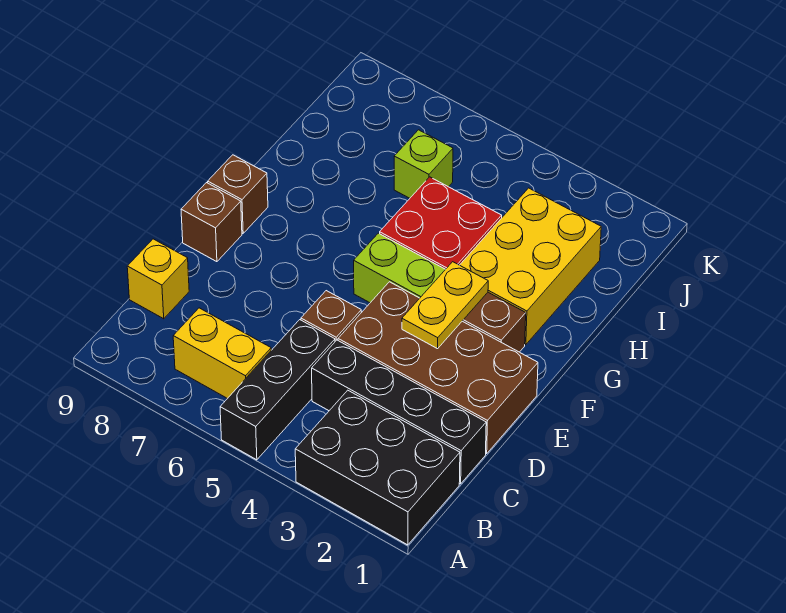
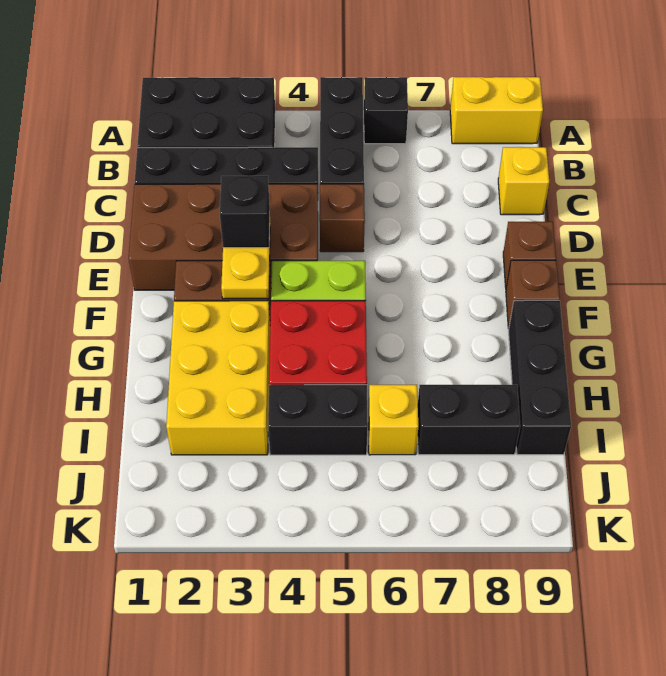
none -> black brick A6 level 1
yellow brick B6:B7 level 1 -> yellow brick A8:A9 level 1
none -> black brick E3 level 3
none -> black brick G9:I9 level 1
none -> black brick I4:I5 level 1
lime brick I6 level 1 -> yellow brick I6 level 1
none -> black brick I7:I8 level 1

